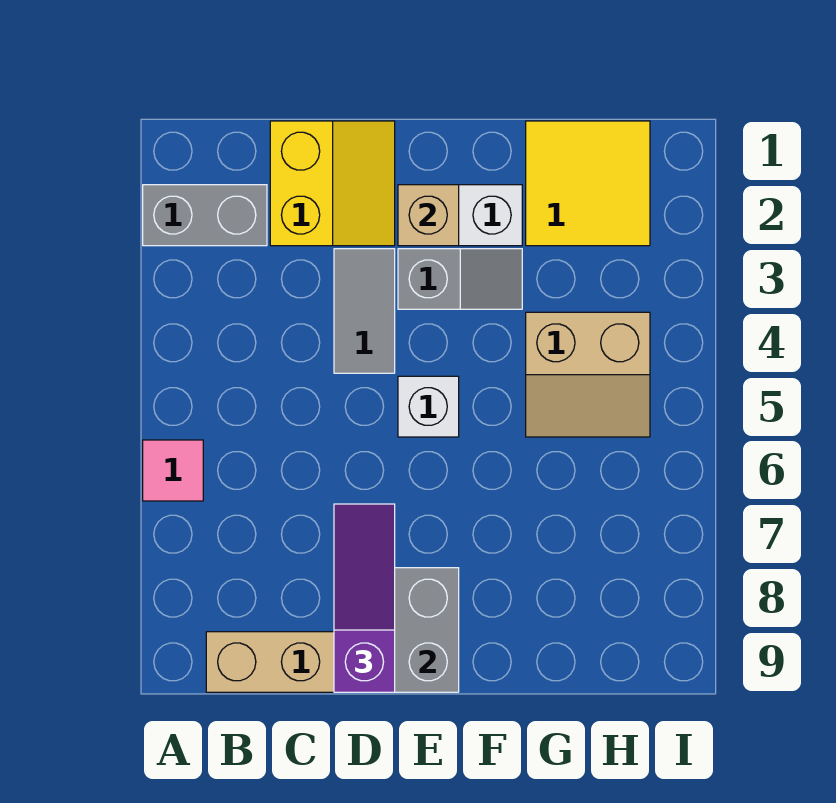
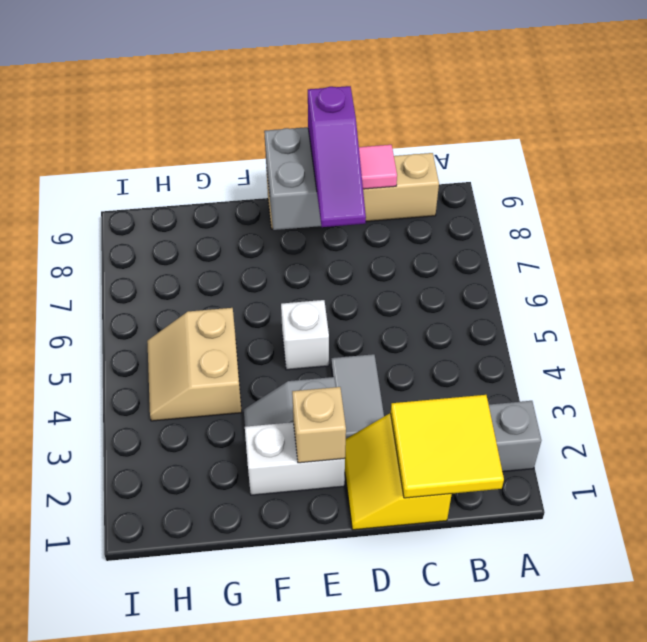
pink tile A6 level 1 -> pink tile C9 level 2
yellow tile G1:H2 level 1 -> yellow tile B1:C2 level 2
tan slope G4:H5 level 1 top 4 -> tan slope G4:H5 level 1 top G

